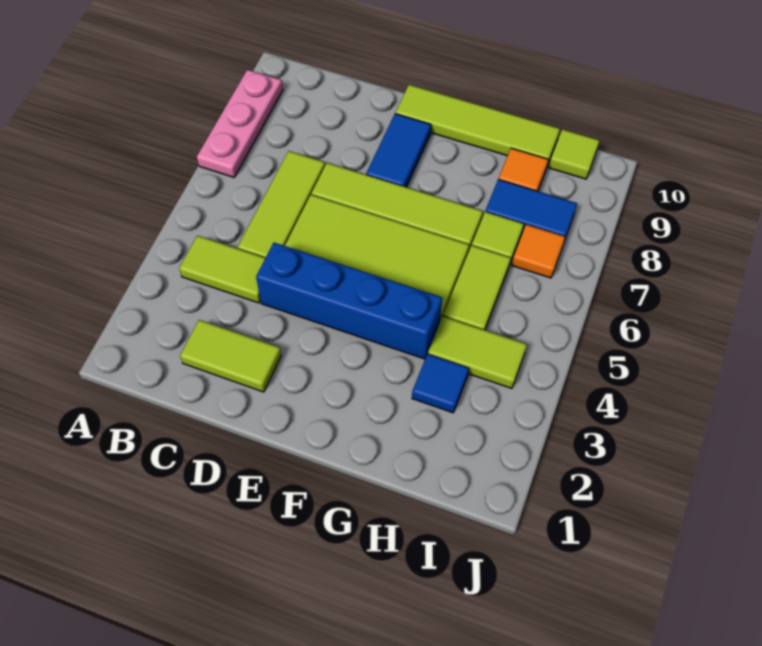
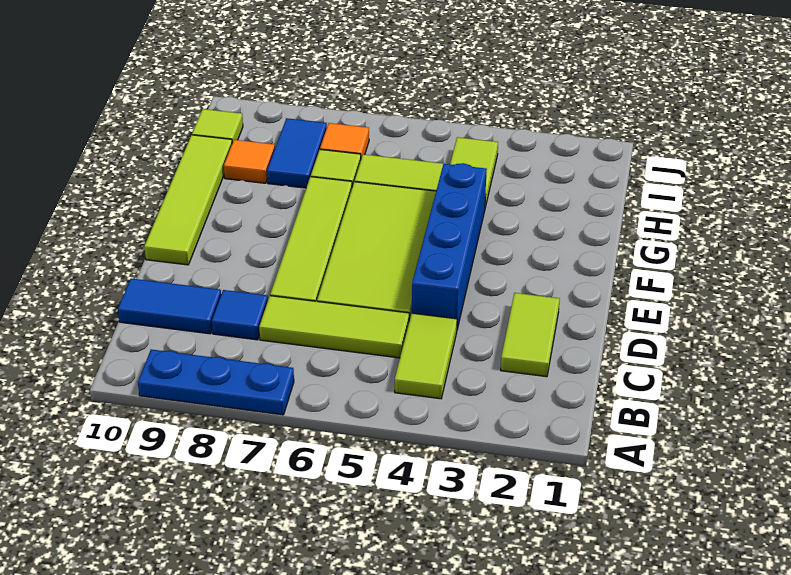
pink plate A7:A9 level 1 -> blue plate A7:A9 level 1
blue tile E8:E9 level 1 -> blue tile C9:C10 level 1
blue tile H3 level 1 -> blue tile C8 level 1

